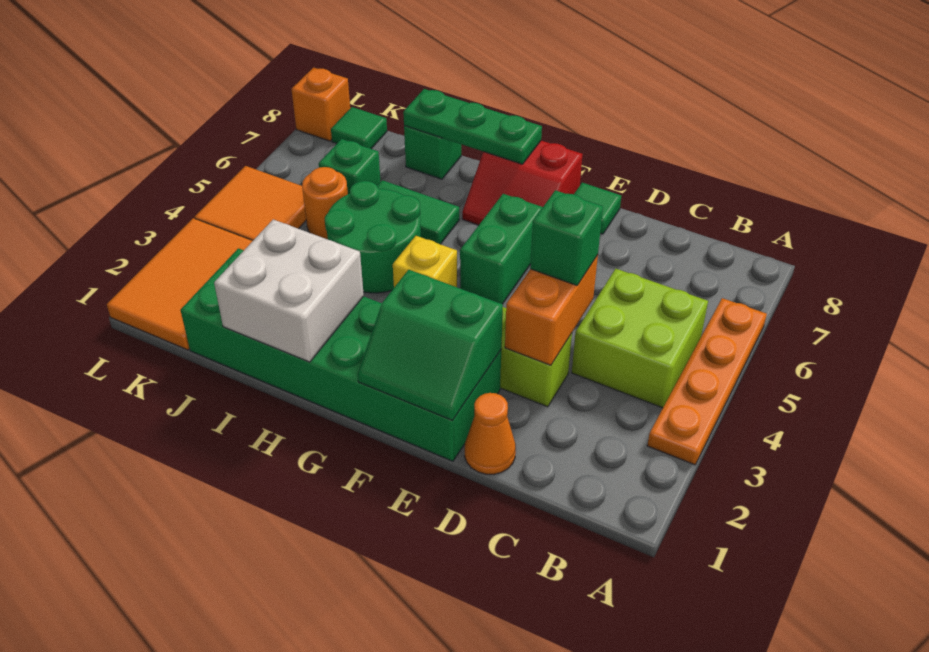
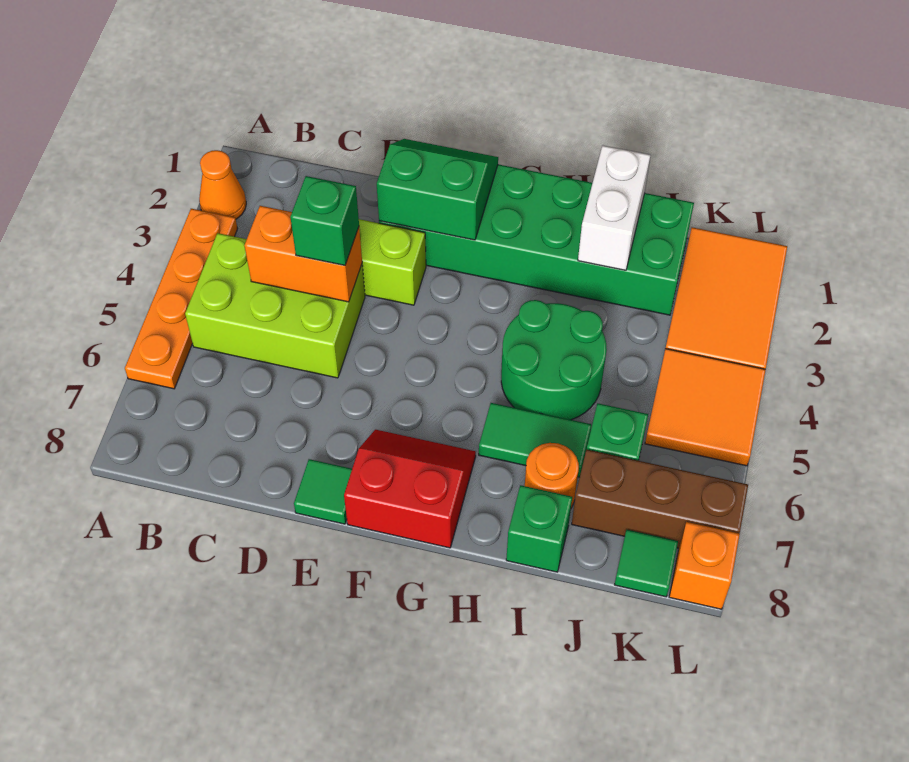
lime brick B4:C5 level 1 -> lime brick B4:D5 level 1
orange cone D1 level 1 -> orange cone A2 level 1
orange brick D3:D4 level 2 -> orange brick C4:D4 level 2
green brick F5:F6 level 1 -> none
yellow brick G4 level 1 -> none
green plate G8:I8 level 2 -> none
white brick H1:I2 level 2 -> white brick I1:I2 level 2
orange round brick J5 level 1 -> orange round brick I7 level 1
none -> brown brick J7:L7 level 1

